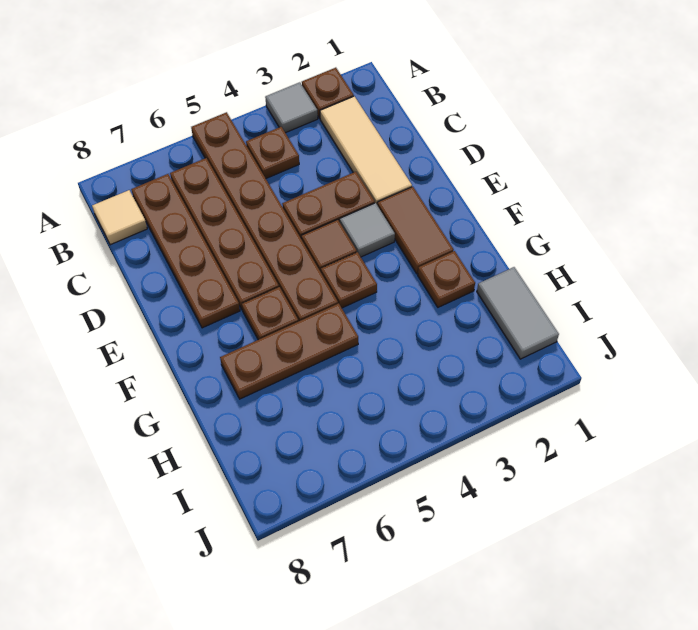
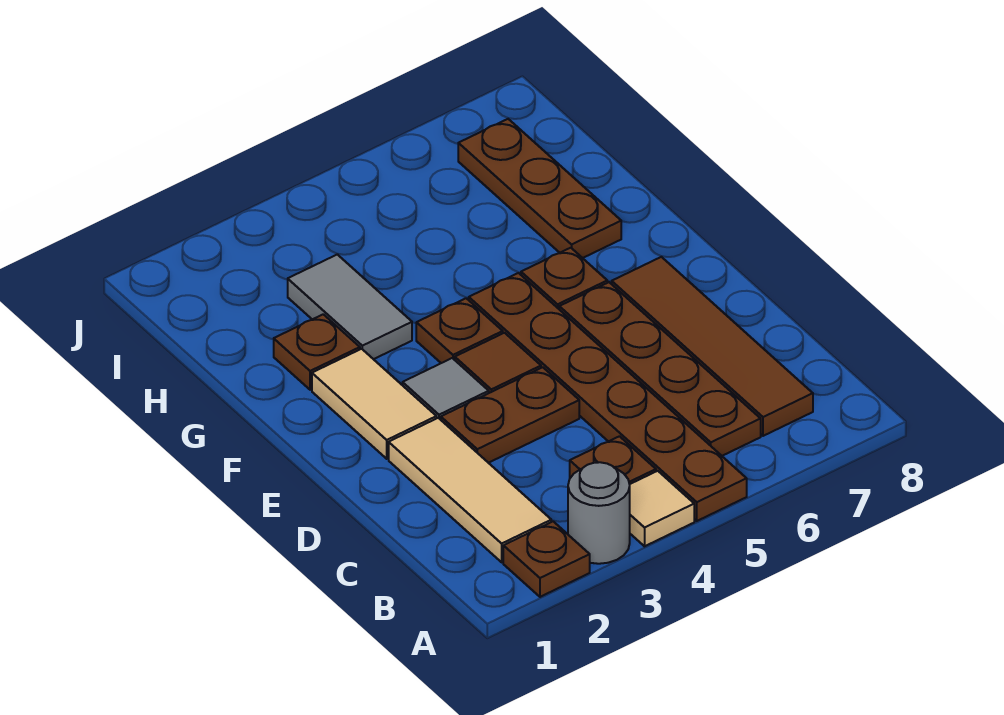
grey tile A3 level 1 -> grey round brick A3 level 1
brown plate B7:E7 level 1 -> brown tile B7:E7 level 1
tan tile B8 level 1 -> tan tile A4 level 1
brown tile E2:F2 level 1 -> tan tile E2:F2 level 1
brown plate G5:G7 level 1 -> brown plate G7:I7 level 1
grey tile H1:I1 level 1 -> grey tile G3:H3 level 1

